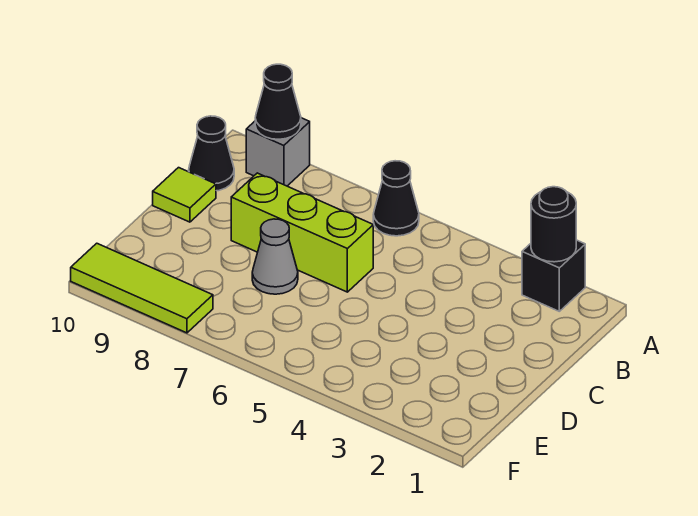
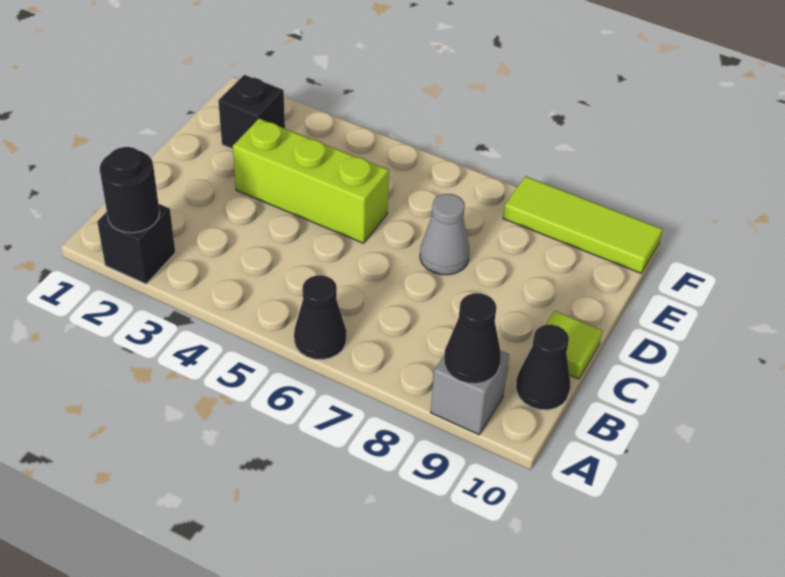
lime brick C6:C8 level 1 -> lime brick D3:D5 level 1
none -> black brick E2 level 1

